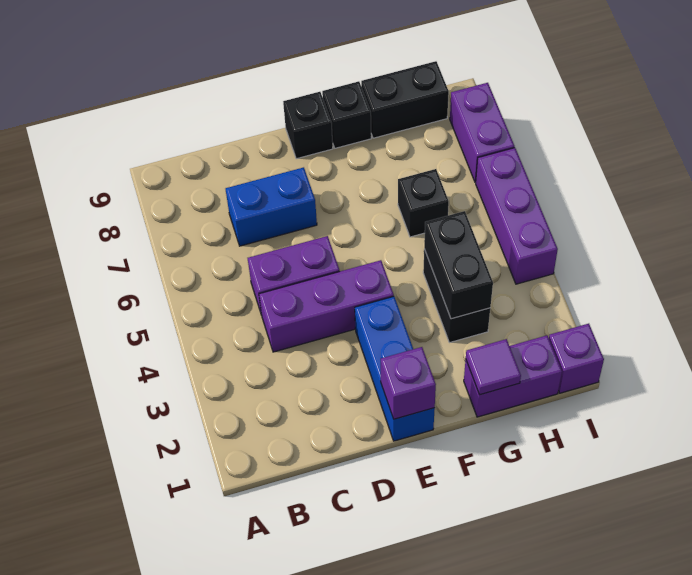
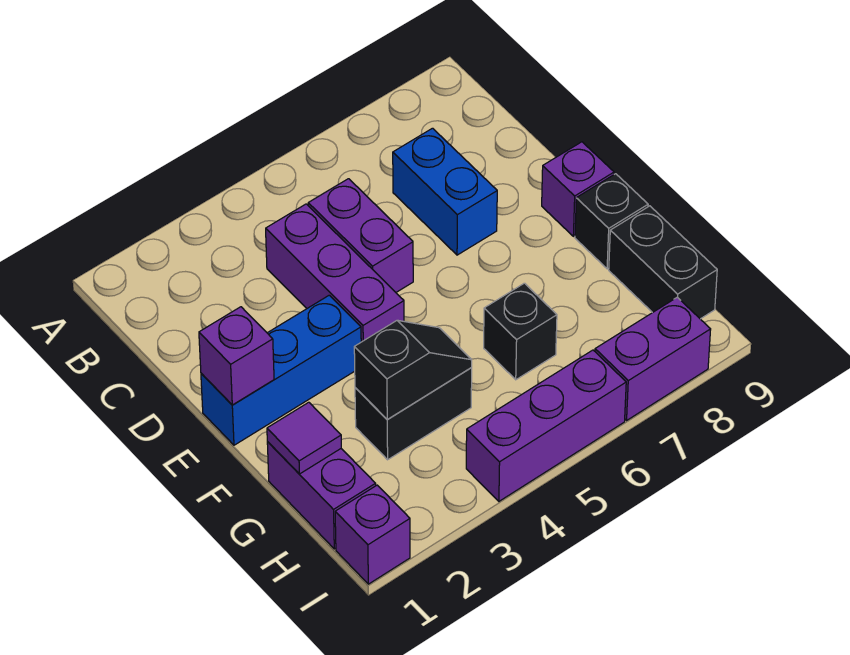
black brick E9 level 1 -> purple brick E9 level 1
black brick G3:G4 level 2 -> black slope G3:G4 level 2 top 3

